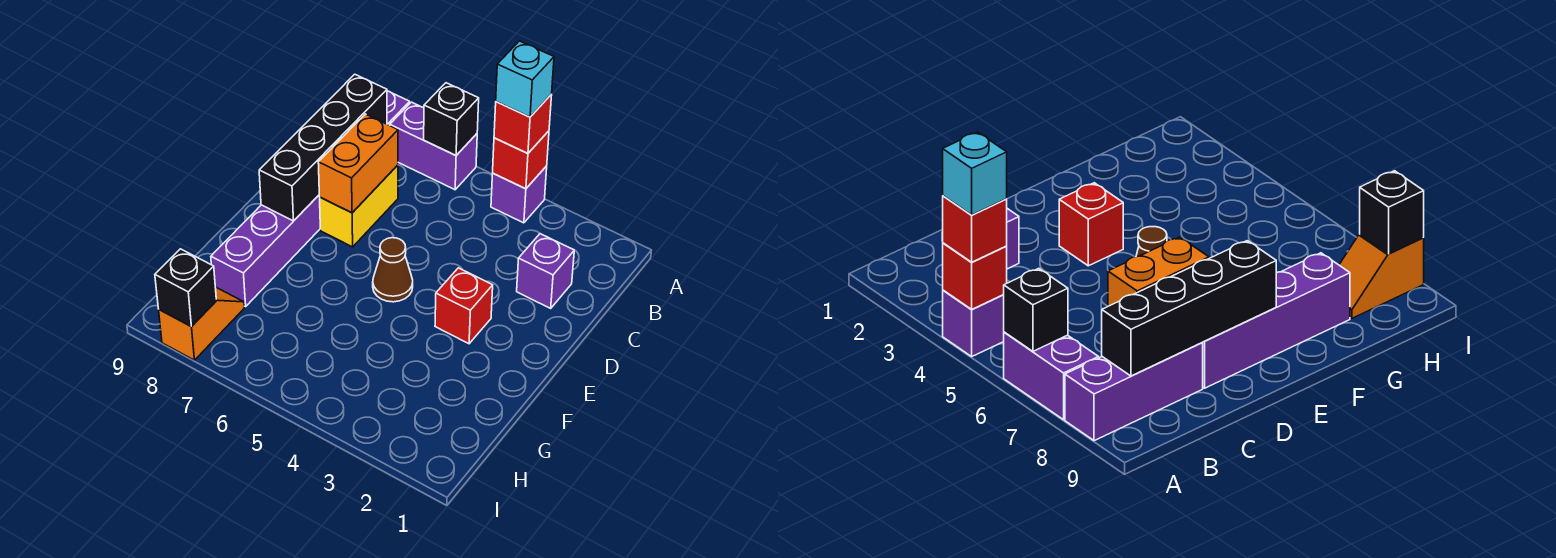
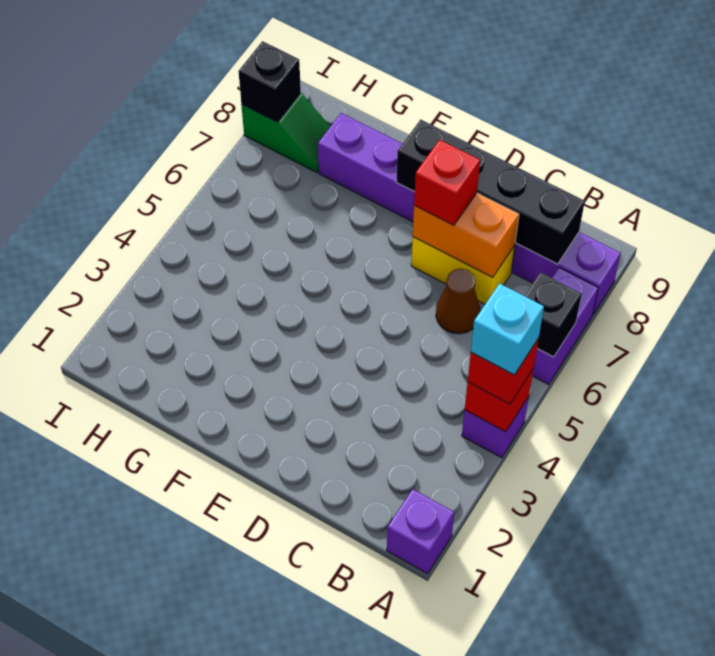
purple brick C2 level 1 -> purple brick A1 level 1
red brick E3 level 1 -> red brick D7 level 3
brown cone E5 level 1 -> brown cone C6 level 1
orange slope H8:I8 level 1 top I -> green slope H8:I8 level 1 top I

